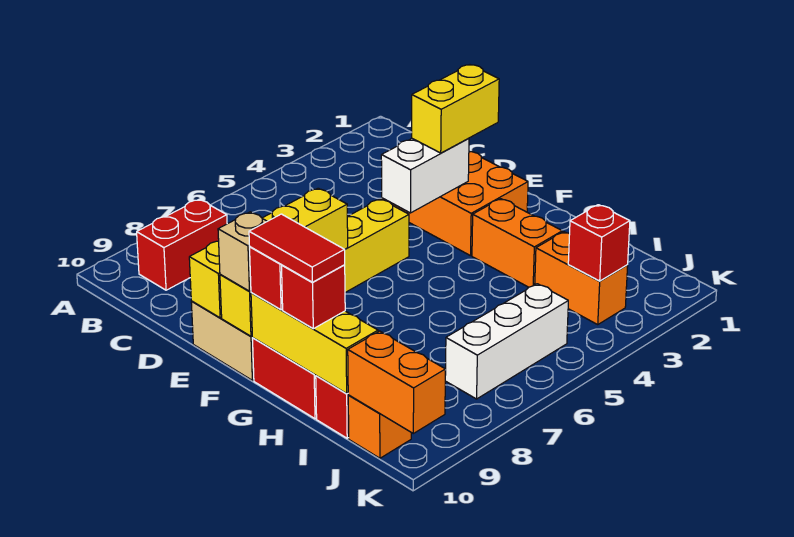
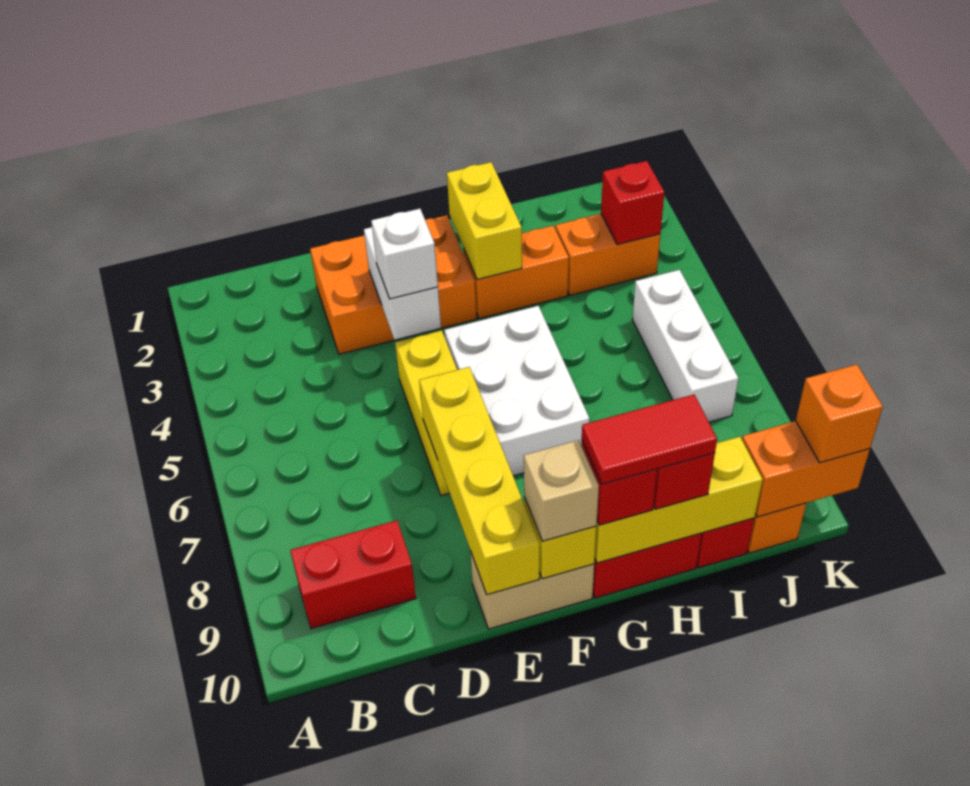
red brick B8:B9 level 1 -> red brick B9:C9 level 1
yellow brick E2:E3 level 3 -> yellow brick G2:G3 level 2
none -> white brick E4 level 3
none -> white brick F5:G7 level 1
none -> orange brick K10 level 3

